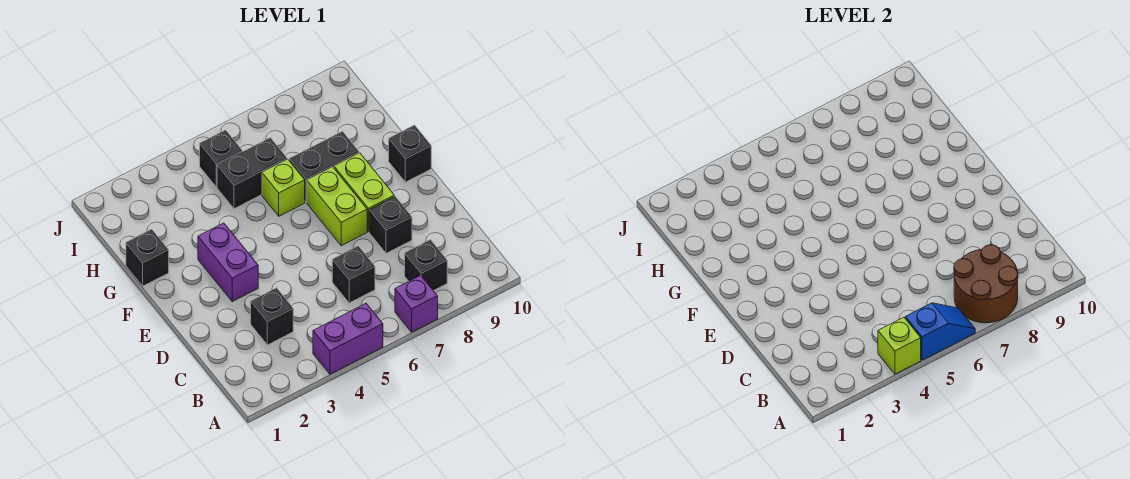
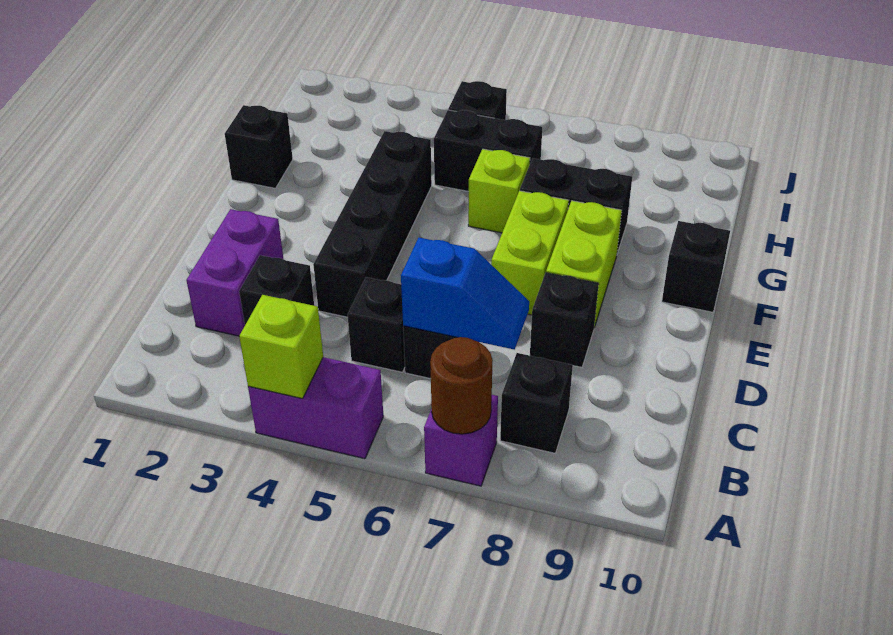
blue slope A5:A6 level 2 top 5 -> blue slope C6:C7 level 2 top 6
brown round brick A7:B8 level 2 -> brown round brick A7 level 2
none -> black brick C5 level 1
none -> black brick D4:G4 level 1
purple brick E3:F3 level 1 -> purple brick C2:D2 level 1

